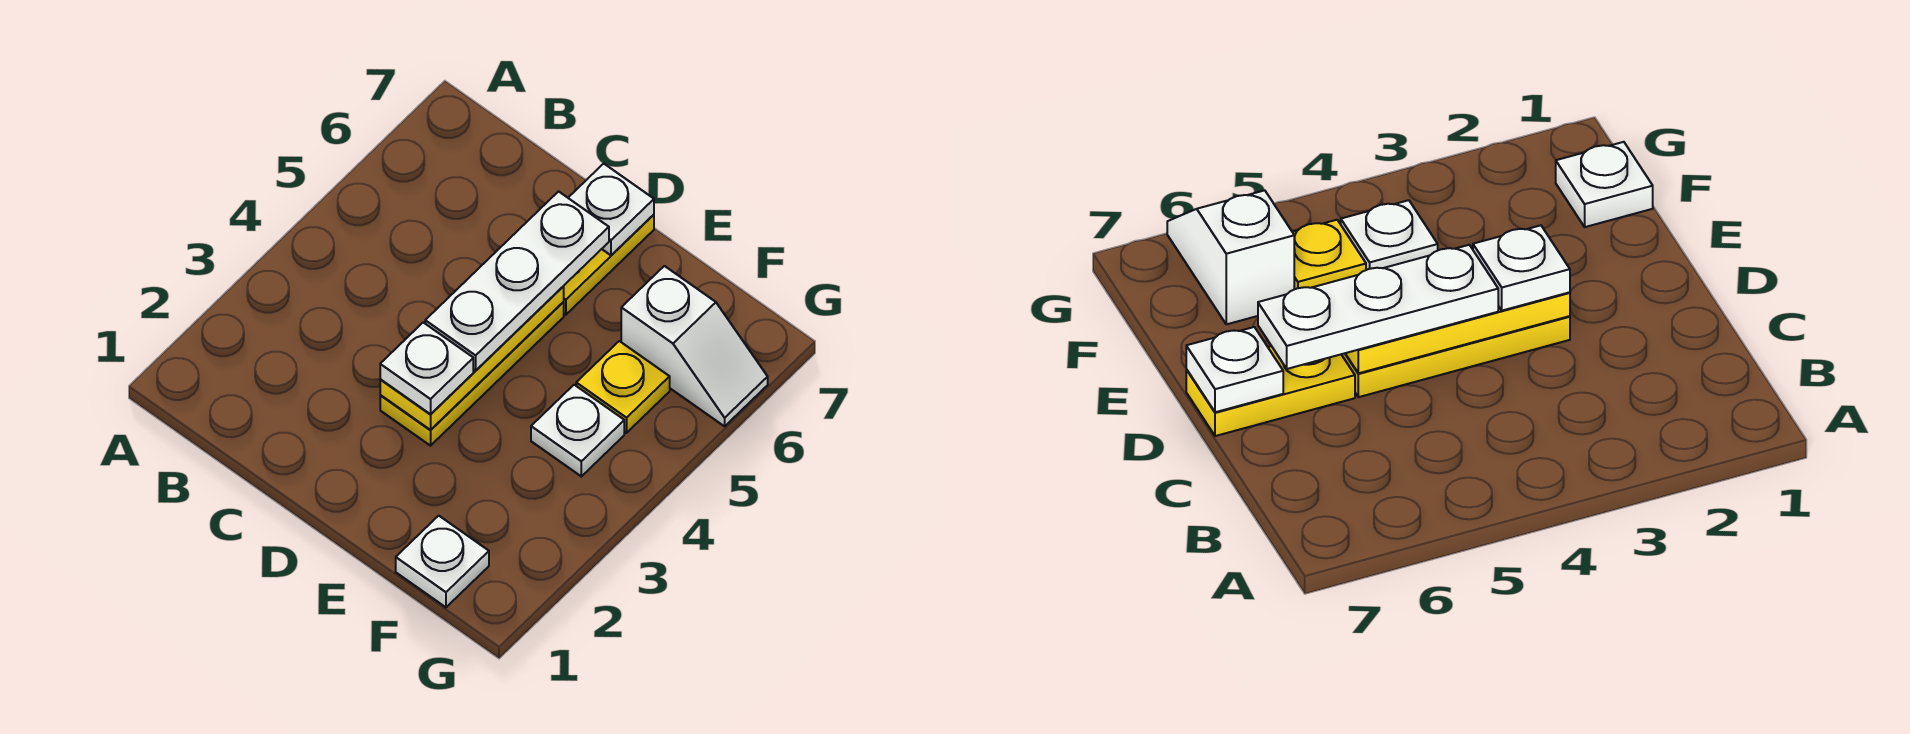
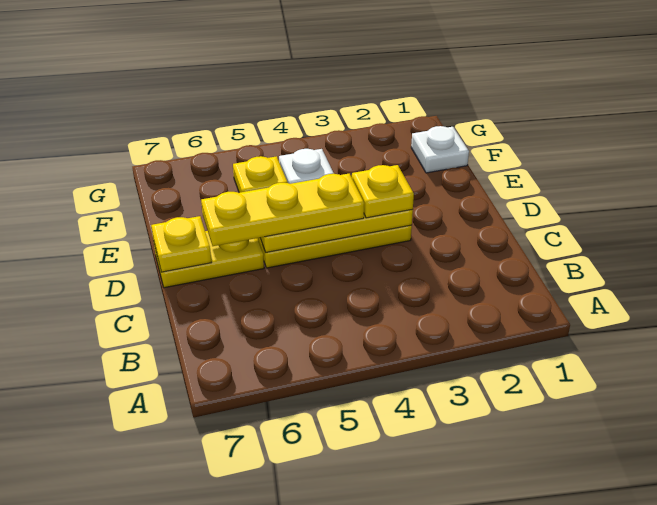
white plate D3 level 3 -> yellow plate D3 level 3
white plate D4:D6 level 3 -> yellow plate D4:D6 level 3
white plate D7 level 2 -> yellow plate D7 level 2
white slope F6:G6 level 1 top F -> none

